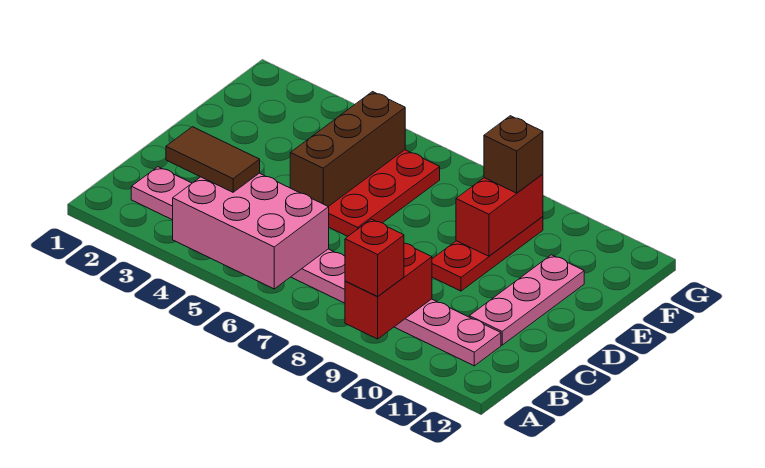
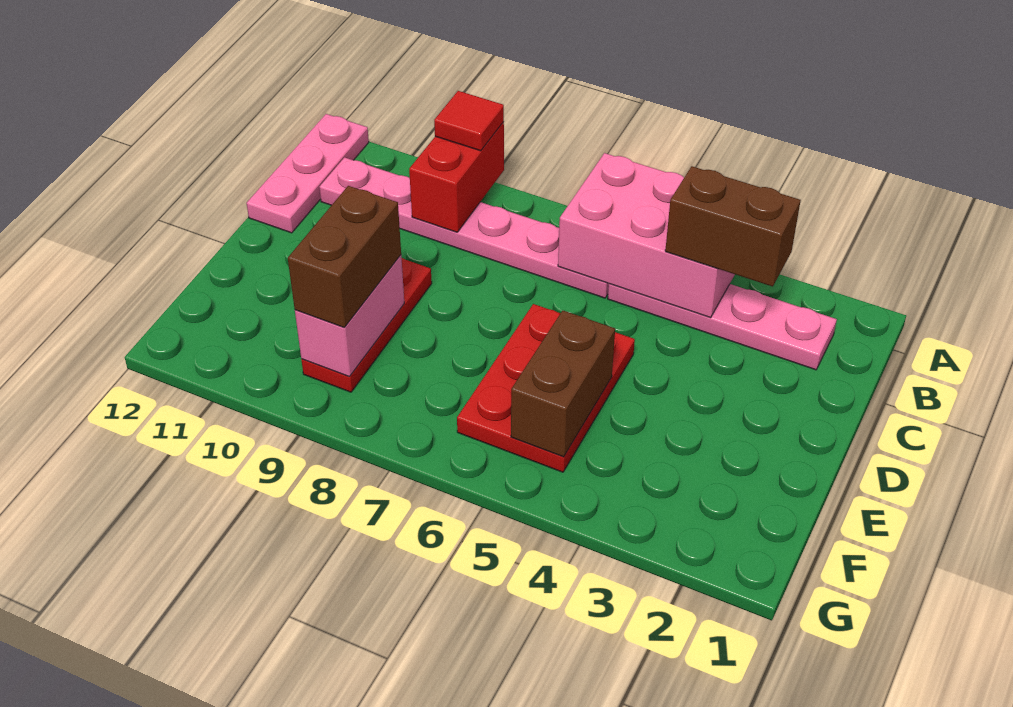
red brick A9 level 3 -> red tile A9 level 3
brown tile B3:B4 level 3 -> brown brick B3:B4 level 3
pink plate C11:E11 level 1 -> pink plate A12:C12 level 1
brown brick D5:F5 level 2 -> brown brick E5:F5 level 2
red brick E9:F9 level 2 -> pink brick E9:F9 level 2
brown brick F9 level 3 -> brown brick E9:F9 level 3

